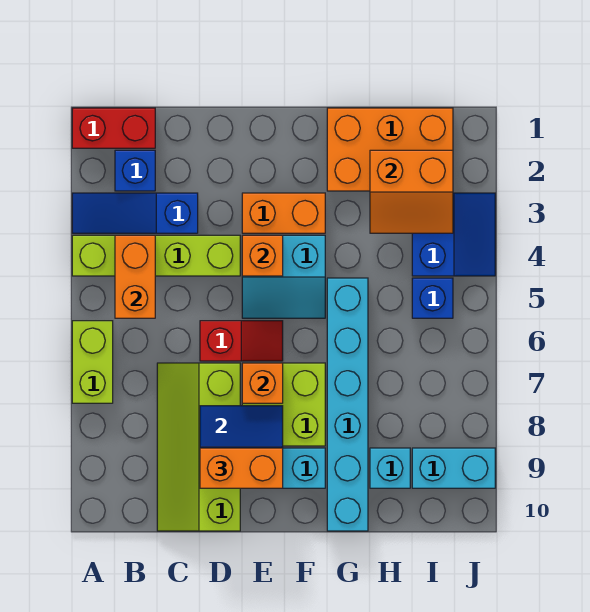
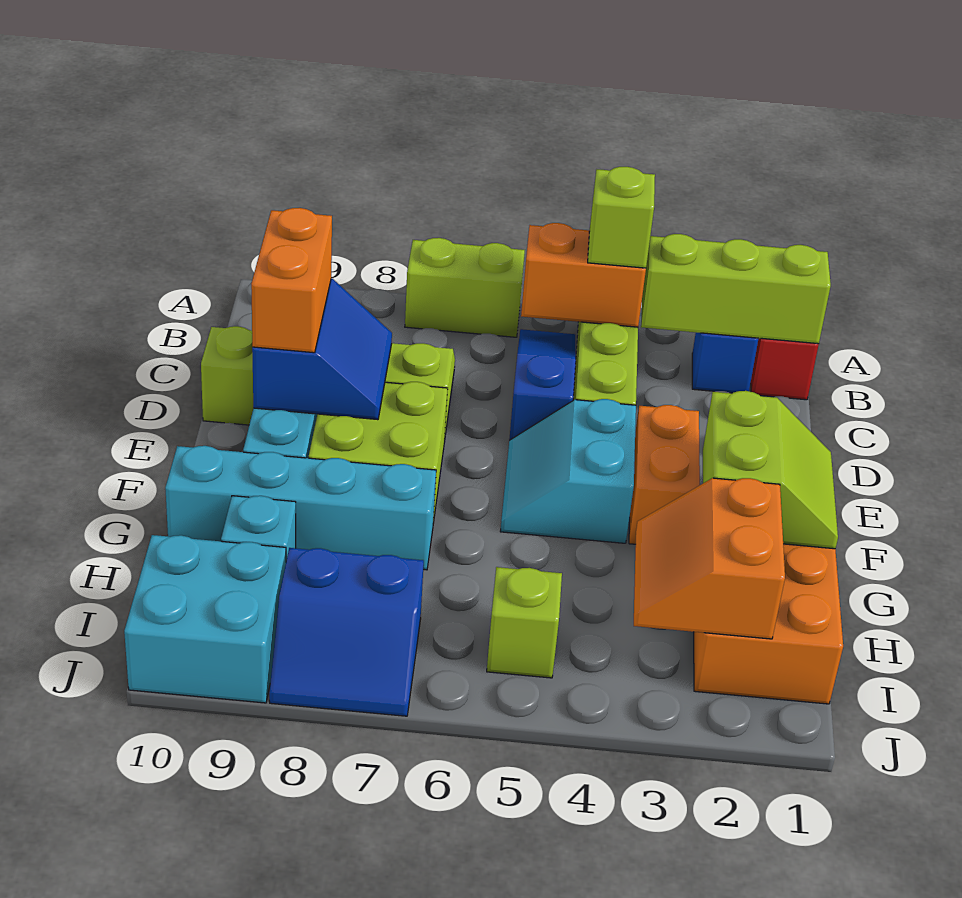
blue slope A3:C3 level 1 top C -> blue slope B5:D5 level 1 top D
none -> lime brick B1:B3 level 2
none -> lime brick B4 level 3
red slope D6:E6 level 1 top D -> none
orange brick E4 level 2 -> none
orange brick E7 level 2 -> none
none -> lime slope F1:G2 level 2 top 2
cyan brick G5:G10 level 1 -> cyan brick G7:G10 level 1
blue slope I3:J4 level 1 top I -> blue slope I7:J8 level 1 top I
blue brick I5 level 1 -> lime brick I5 level 1
cyan brick I9:J9 level 1 -> cyan brick I9:J10 level 1

